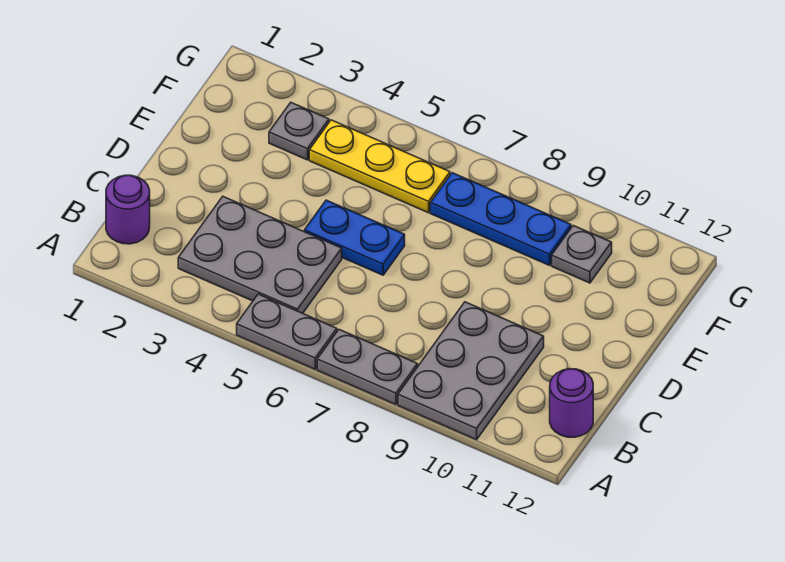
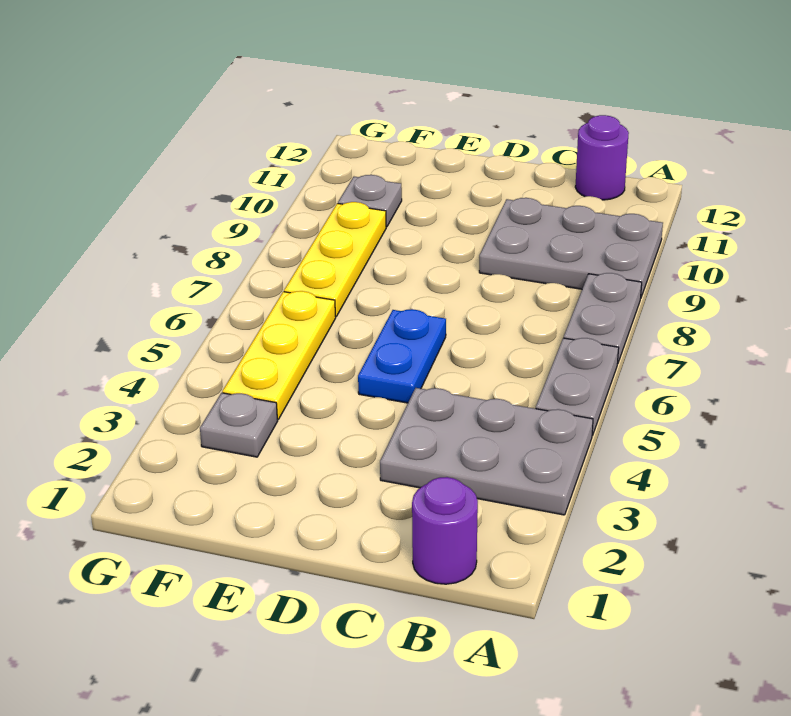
grey plate B3:C5 level 1 -> grey plate A3:C4 level 1
blue plate F7:F9 level 1 -> yellow plate F7:F9 level 1

